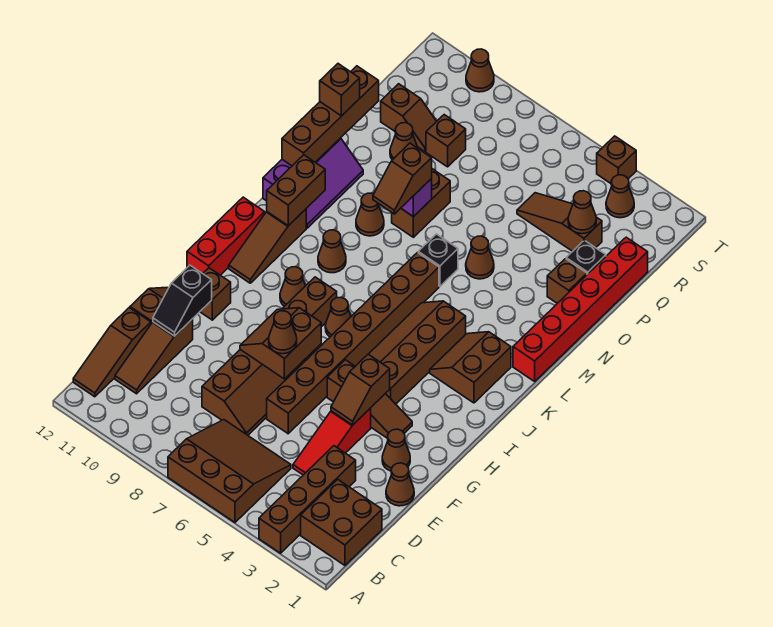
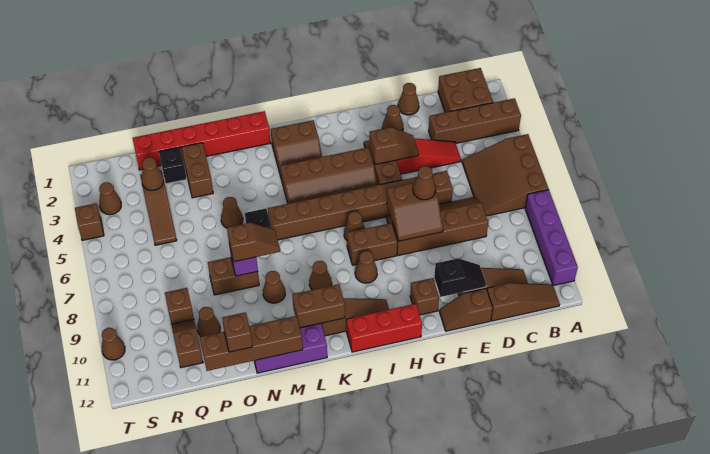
none -> purple brick A8:A11 level 1
brown brick O2 level 1 -> brown brick O2:O3 level 1

